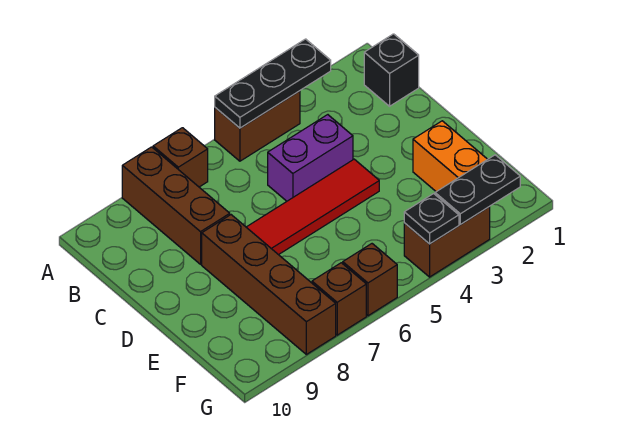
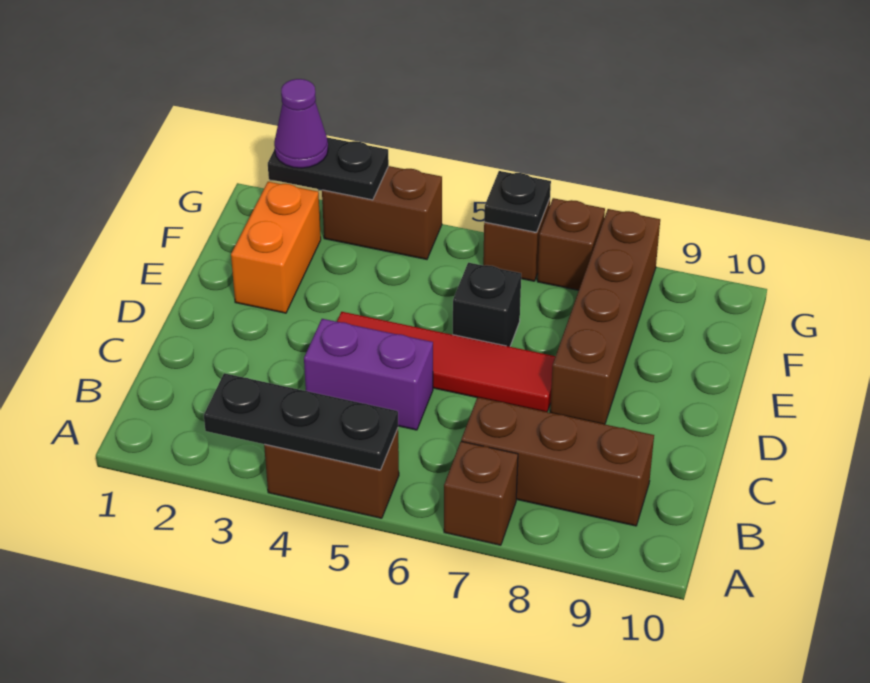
brown brick A8:C8 level 1 -> brown brick B7:B9 level 1
black brick B1 level 1 -> black brick E6 level 1
none -> purple cone G2 level 3
black plate G4 level 2 -> black plate G6 level 2

